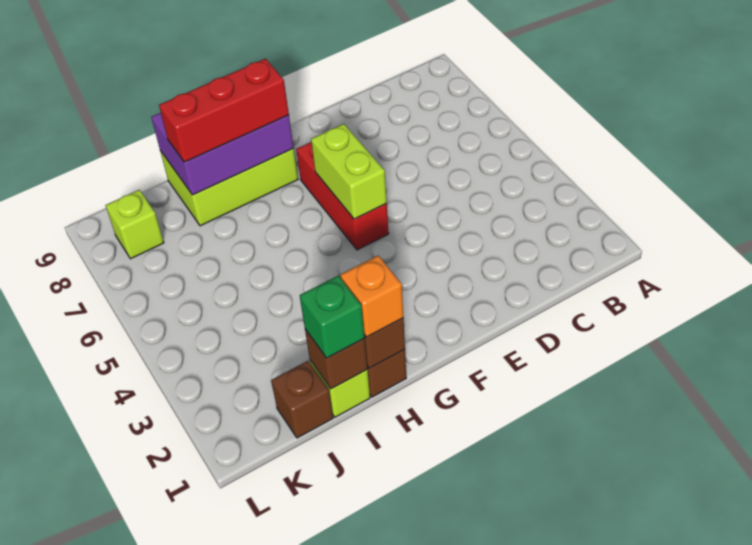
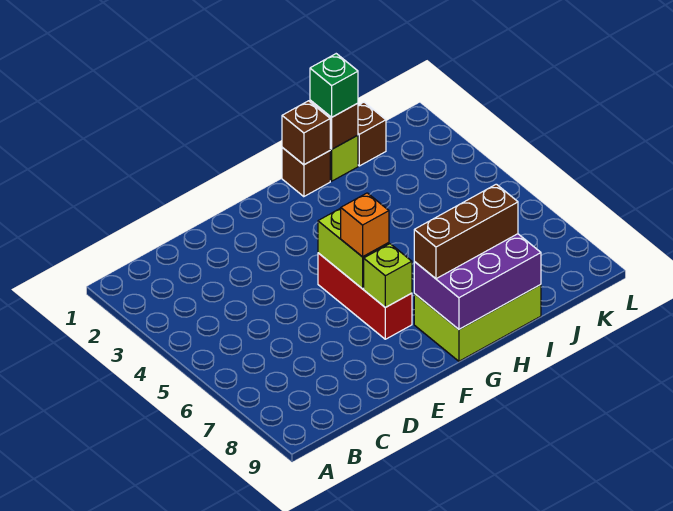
red brick G8:I8 level 3 -> brown brick G8:I8 level 3
orange brick H1 level 3 -> orange brick F6 level 3
lime brick K8 level 1 -> lime brick F7 level 2

